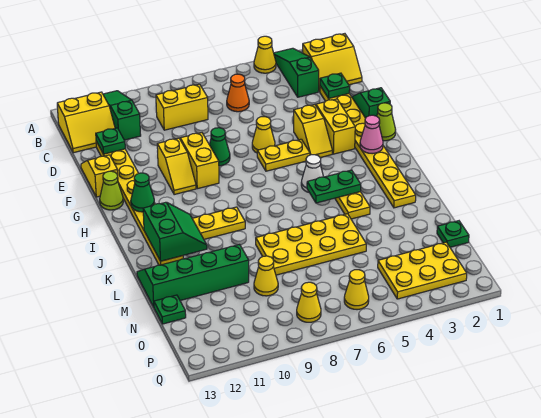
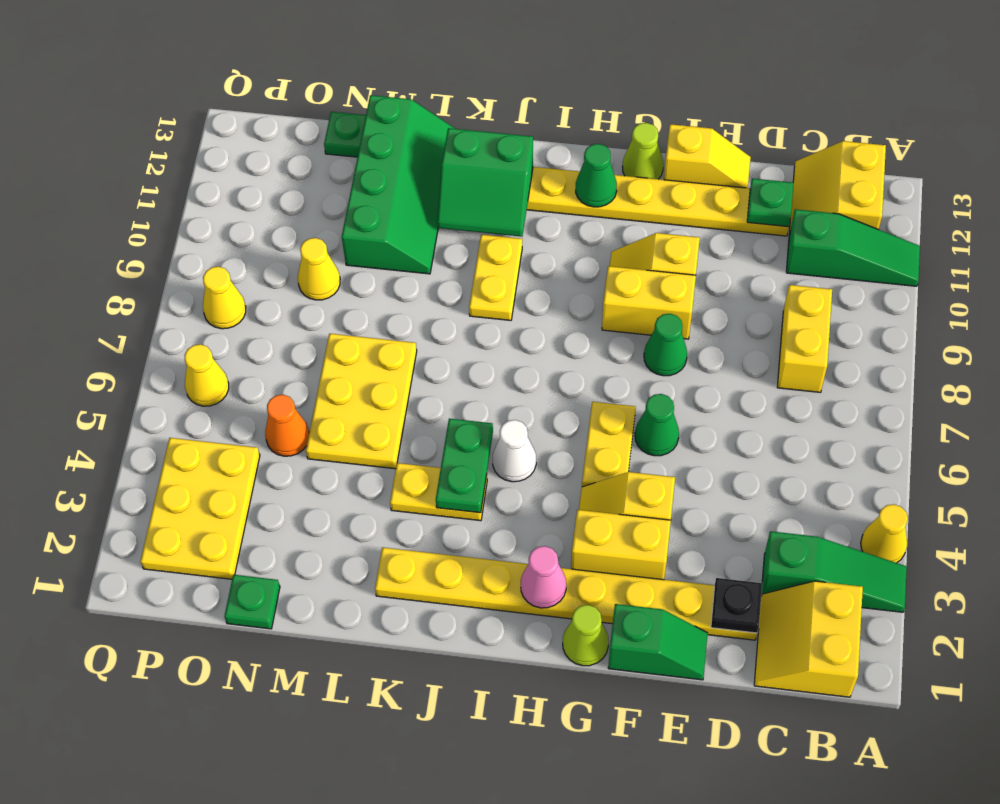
orange cone C6 level 1 -> orange cone N5 level 1
green plate D2 level 2 -> black plate D2 level 2
yellow cone F6 level 1 -> green cone F6 level 1
yellow plate L5:M8 level 1 -> yellow plate L5:M7 level 1

